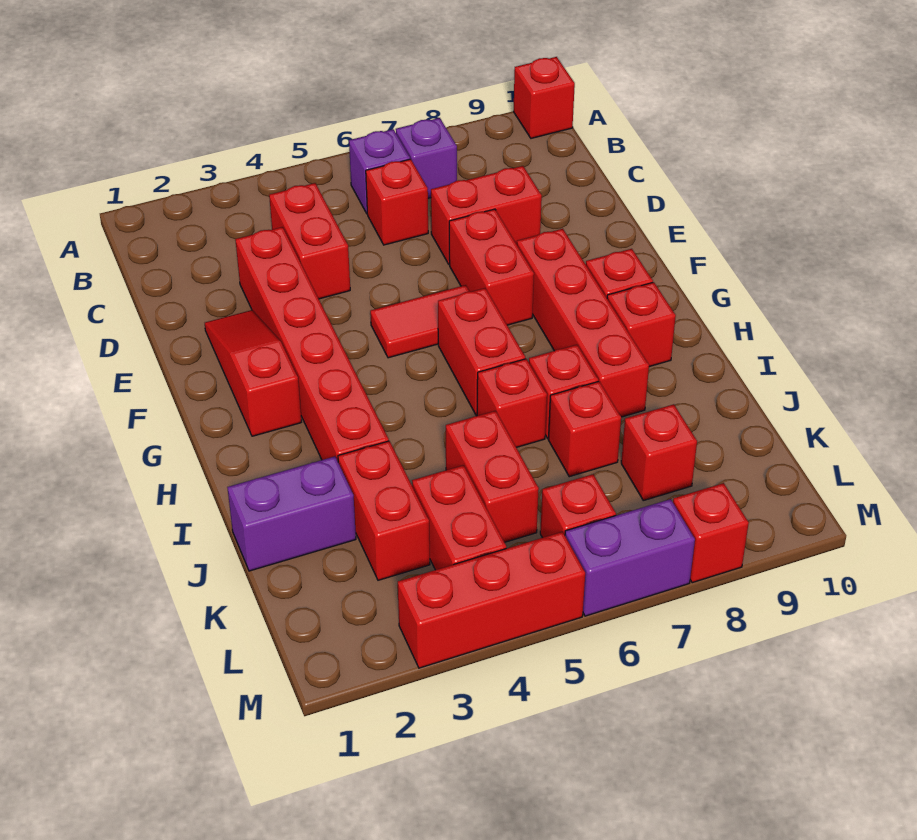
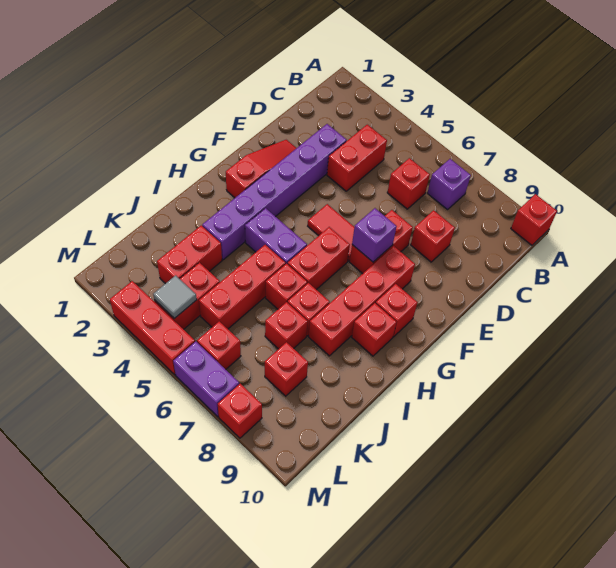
purple brick B6 level 1 -> purple brick F7 level 2
red brick D3:I3 level 1 -> purple brick D3:I3 level 1
red brick D7:D8 level 1 -> red brick D8 level 1
purple brick J1:J2 level 1 -> purple brick H4:H5 level 1
red brick J5:K5 level 1 -> red brick I5:K5 level 1
none -> grey tile L4 level 2

